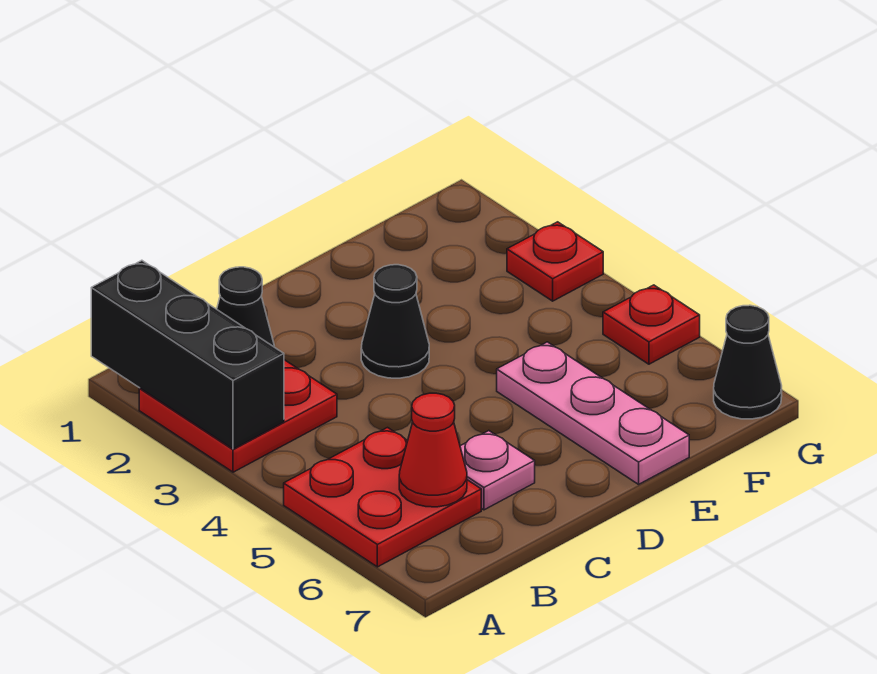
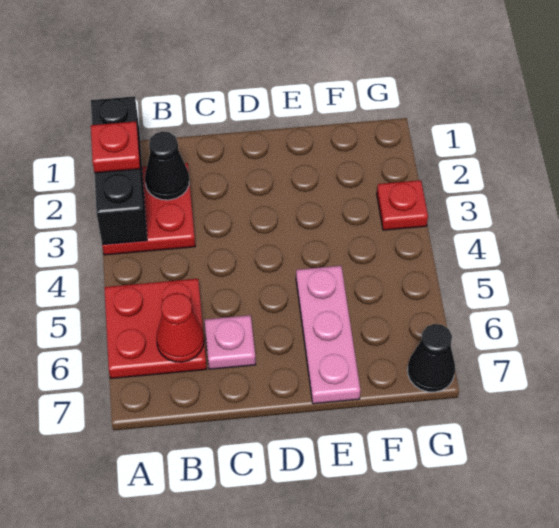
black cone D3 level 1 -> none
red plate G5 level 1 -> red plate A2 level 3

